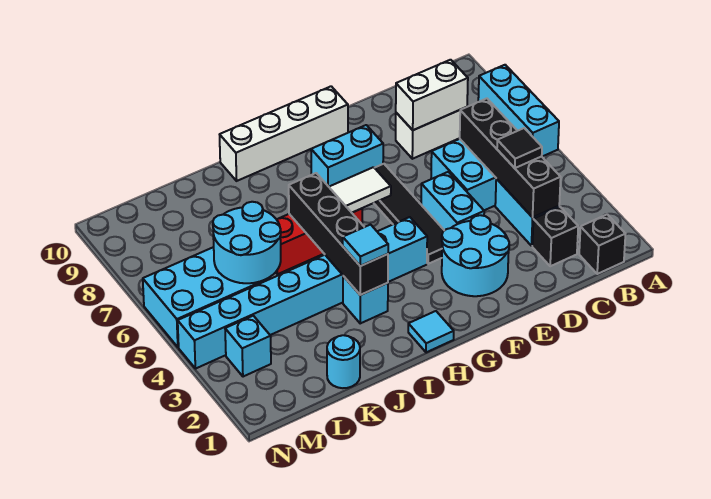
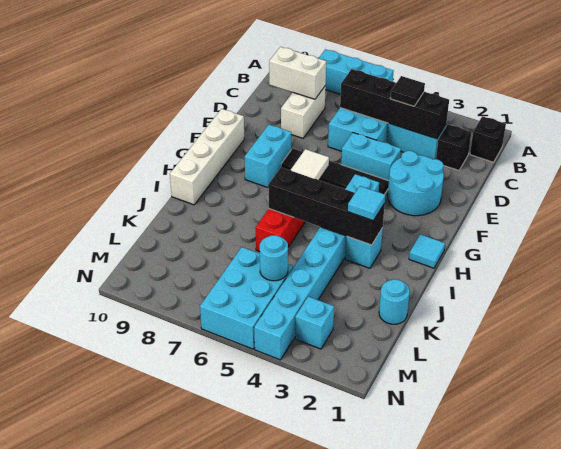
white brick C8:D8 level 2 -> white brick C8:C9 level 2
cyan round brick K5:L6 level 2 -> cyan round brick L5 level 2

